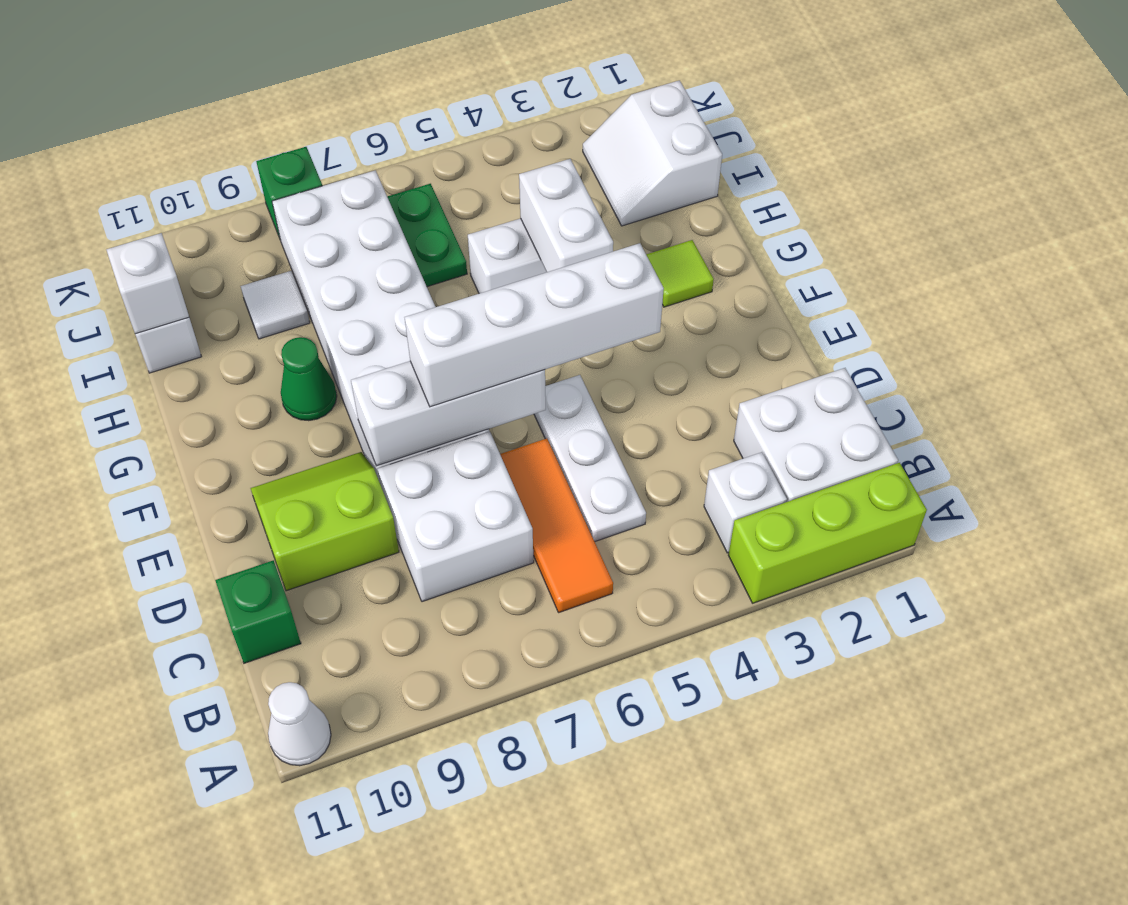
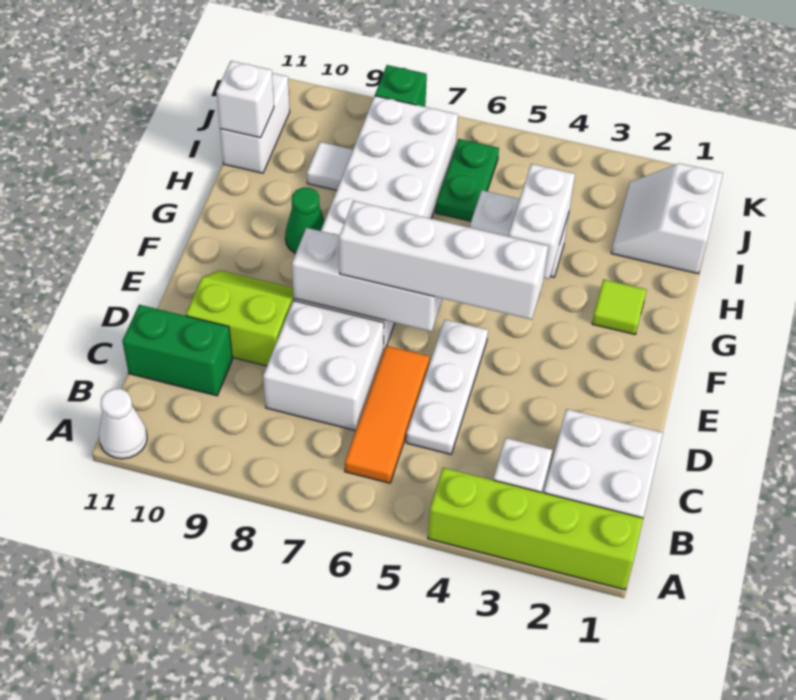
lime brick A1:A3 level 1 -> lime brick A1:A4 level 1
green brick C11 level 1 -> green brick C10:C11 level 1

